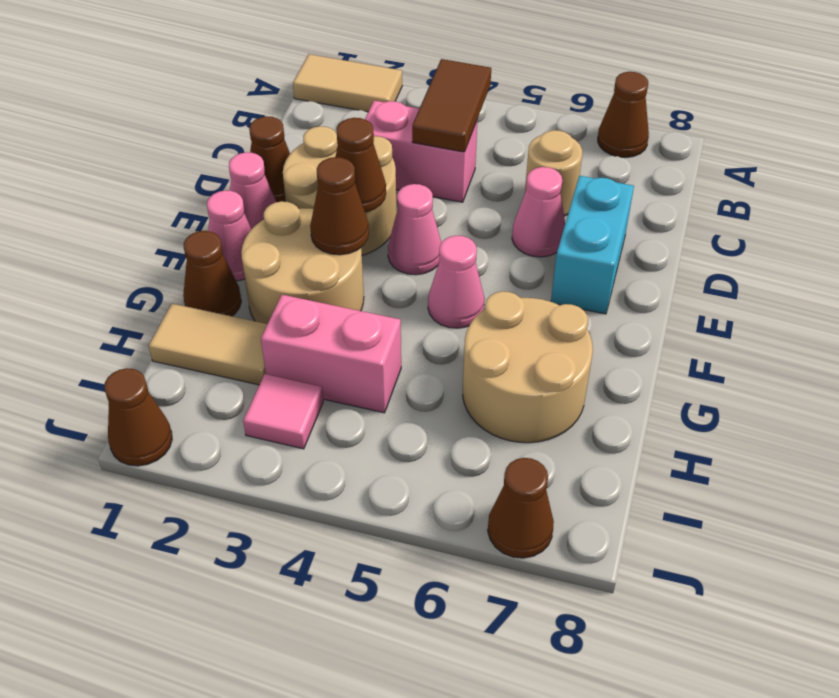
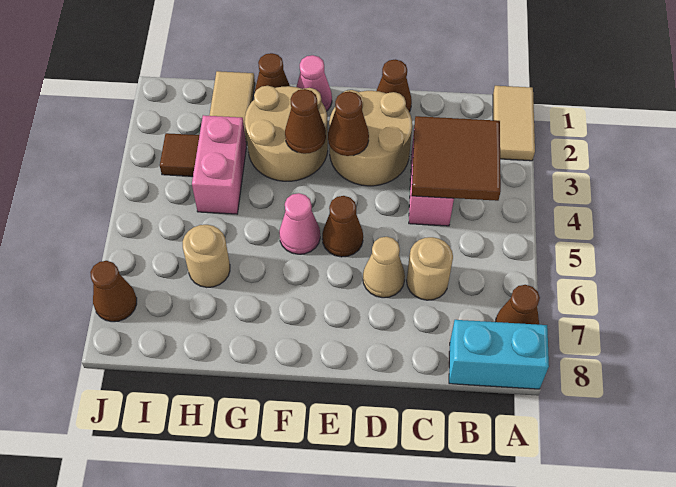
brown tile B4:C4 level 2 -> brown tile B3:C4 level 2
pink cone D6 level 1 -> tan cone D6 level 1
cyan brick D7:E7 level 1 -> cyan brick A8:B8 level 1
pink cone E1 level 1 -> none
pink cone E4 level 1 -> none
tan round brick G6:H7 level 1 -> tan round brick H6 level 1
pink tile I3 level 1 -> brown tile I3 level 1
brown cone J1 level 1 -> brown cone E5 level 1

